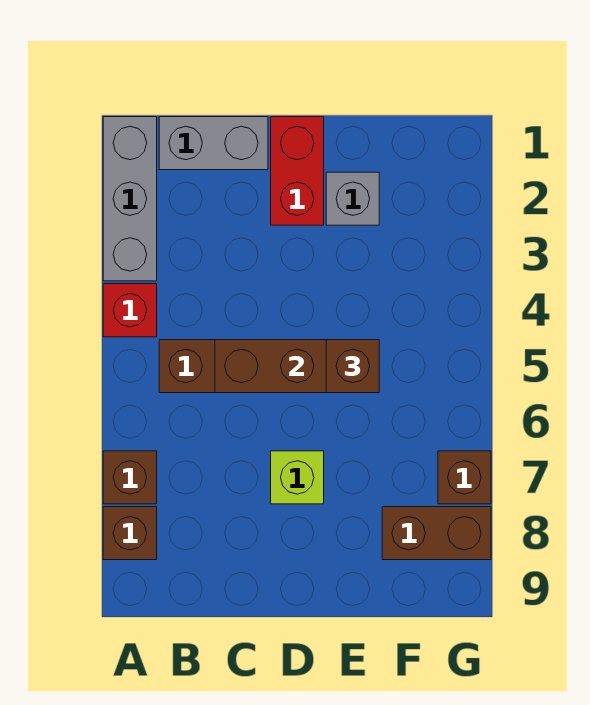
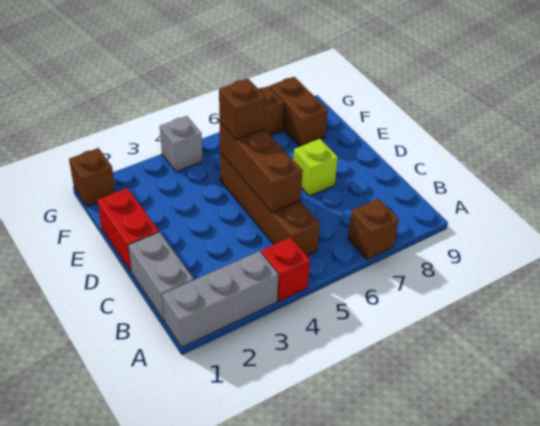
brown brick A8 level 1 -> brown brick G1 level 1
red brick D1:D2 level 1 -> red brick D1:E1 level 1
grey brick E2 level 1 -> grey brick G4 level 1

